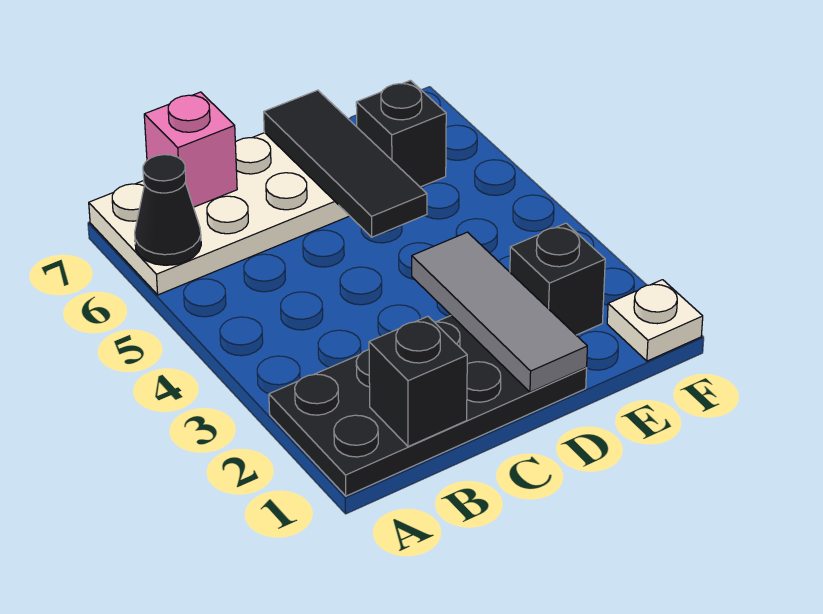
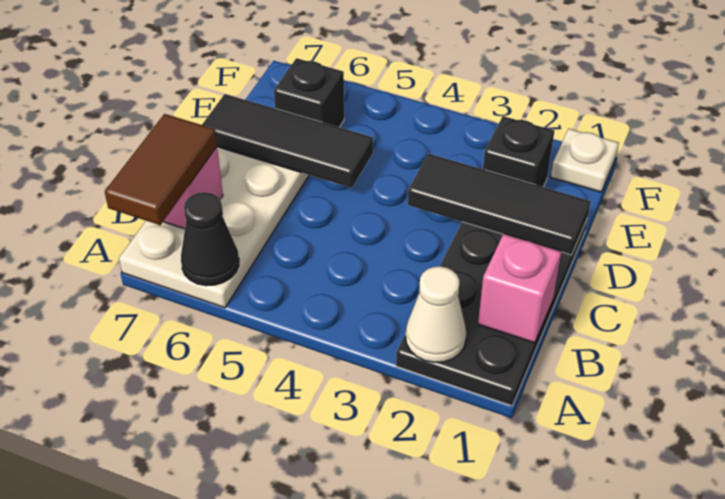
none -> white cone A2 level 2
none -> brown tile A7:B7 level 3
black brick B1 level 2 -> pink brick B1 level 2
grey tile D1:D3 level 2 -> black tile D1:D3 level 2

